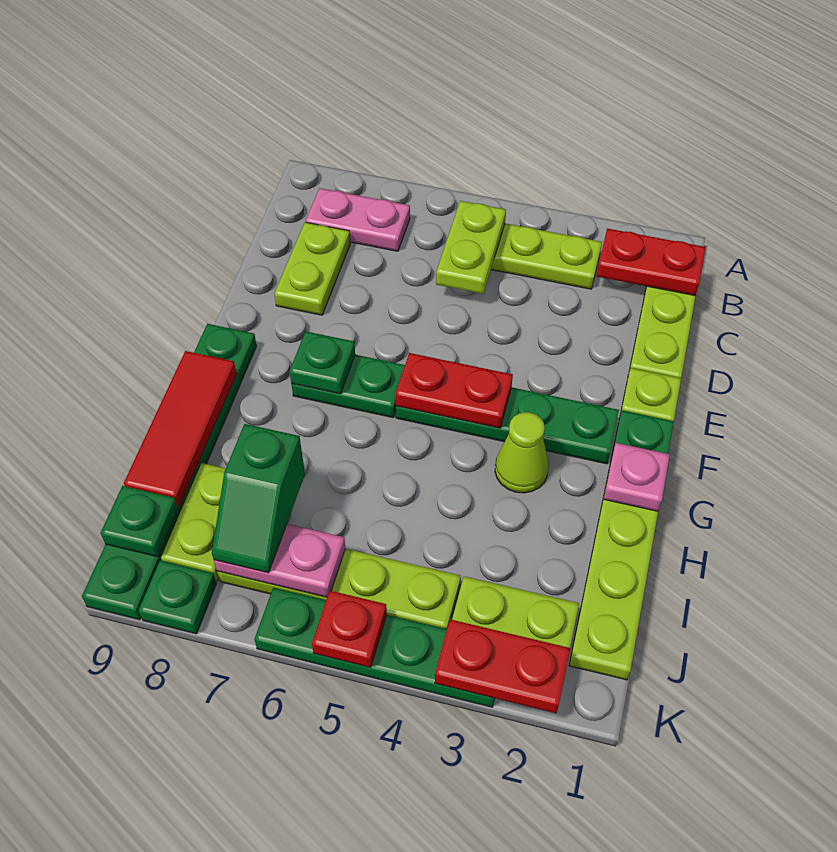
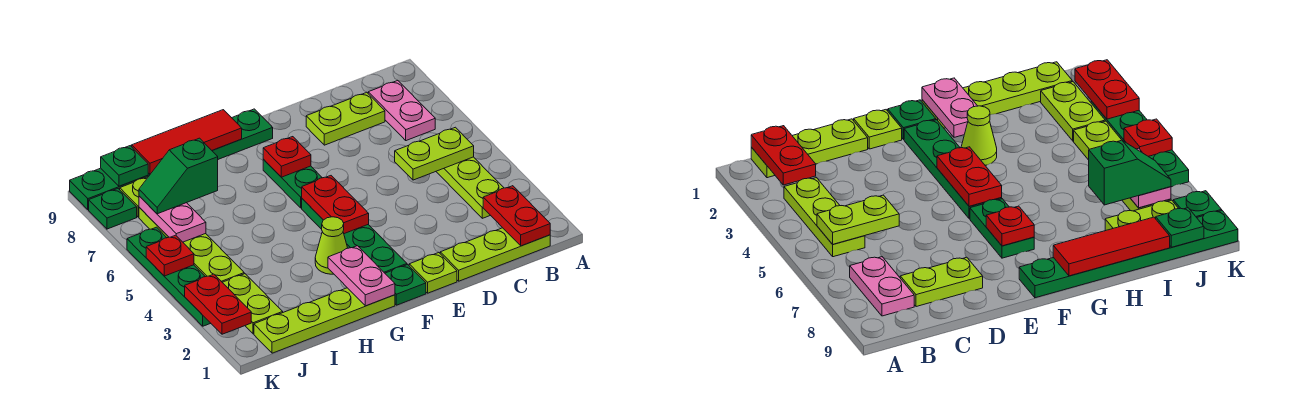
green plate F7 level 2 -> red plate F7 level 2
pink plate G1 level 2 -> pink plate G1:G2 level 2

